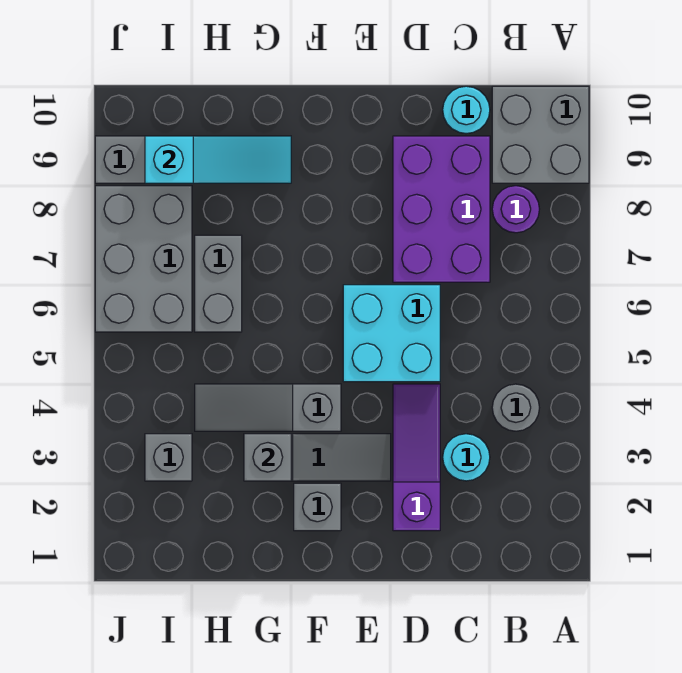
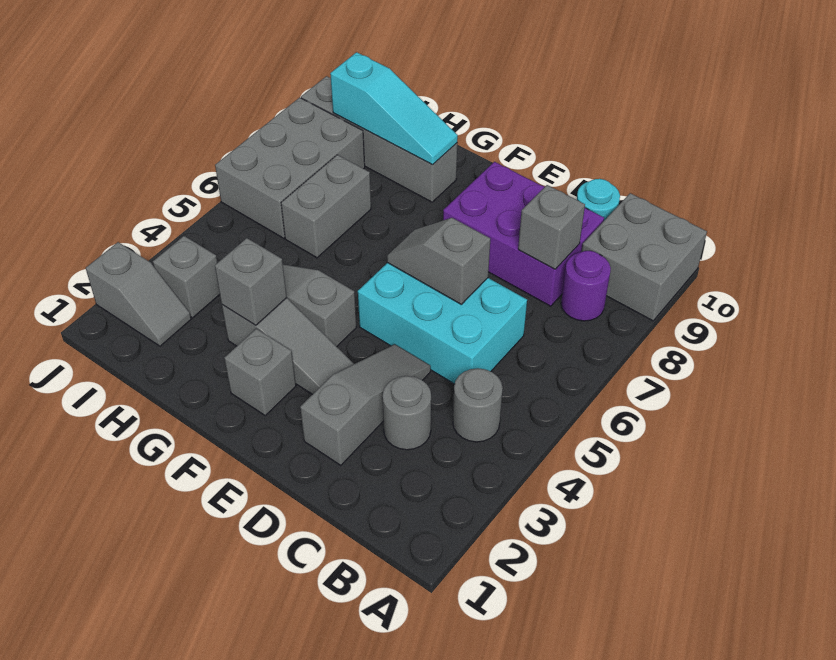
cyan round brick C3 level 1 -> grey round brick C3 level 1
purple brick C7:D9 level 1 -> purple brick C8:E9 level 1
none -> grey brick C8 level 2
purple slope D2:D4 level 1 top 2 -> grey slope D2:D4 level 1 top 2
cyan brick D5:E6 level 1 -> cyan brick C5:E6 level 1
none -> grey slope D6:E6 level 2 top D
none -> grey slope I2:J2 level 1 top J

